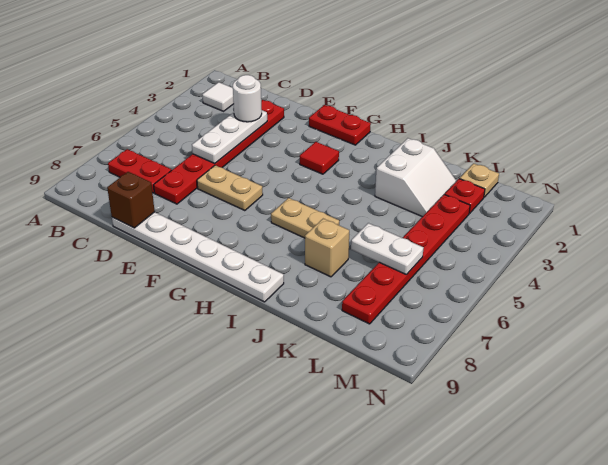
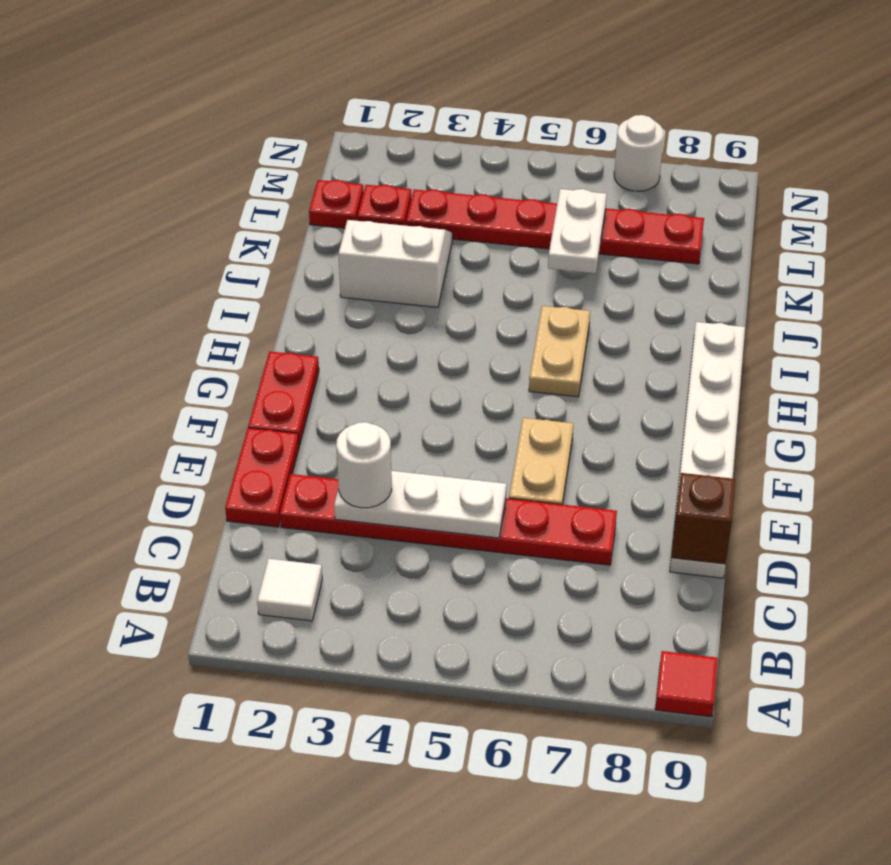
red plate B7:C7 level 1 -> red plate D1:E1 level 1
red tile G3 level 1 -> red tile A9 level 1
tan brick J7 level 1 -> none
tan plate L1 level 1 -> red plate L1 level 1
none -> white round brick N7 level 1

